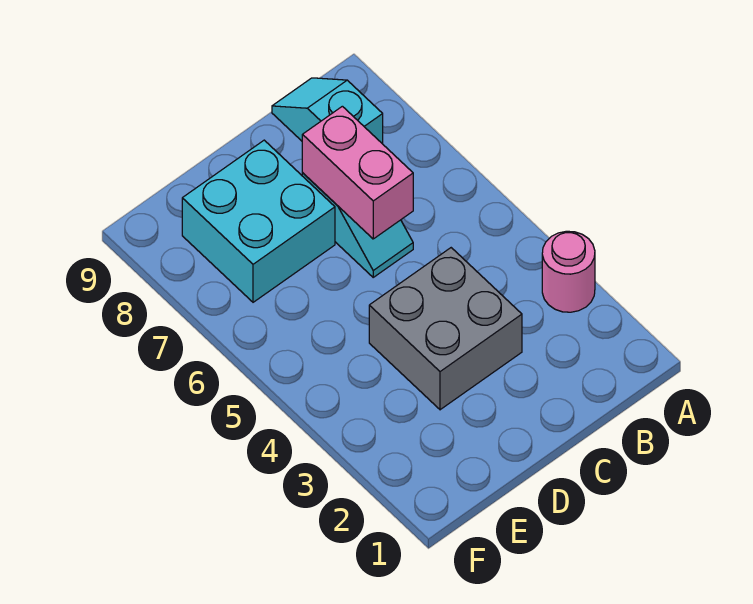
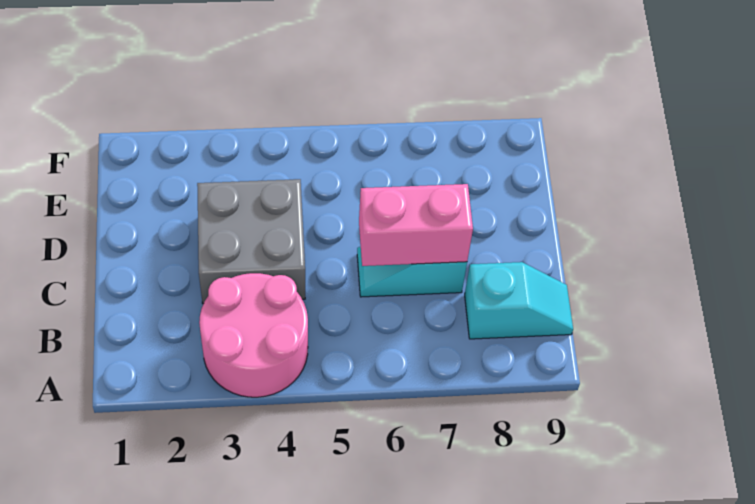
pink round brick A3 level 1 -> pink round brick A3:B4 level 1
cyan brick D7:E8 level 1 -> none

